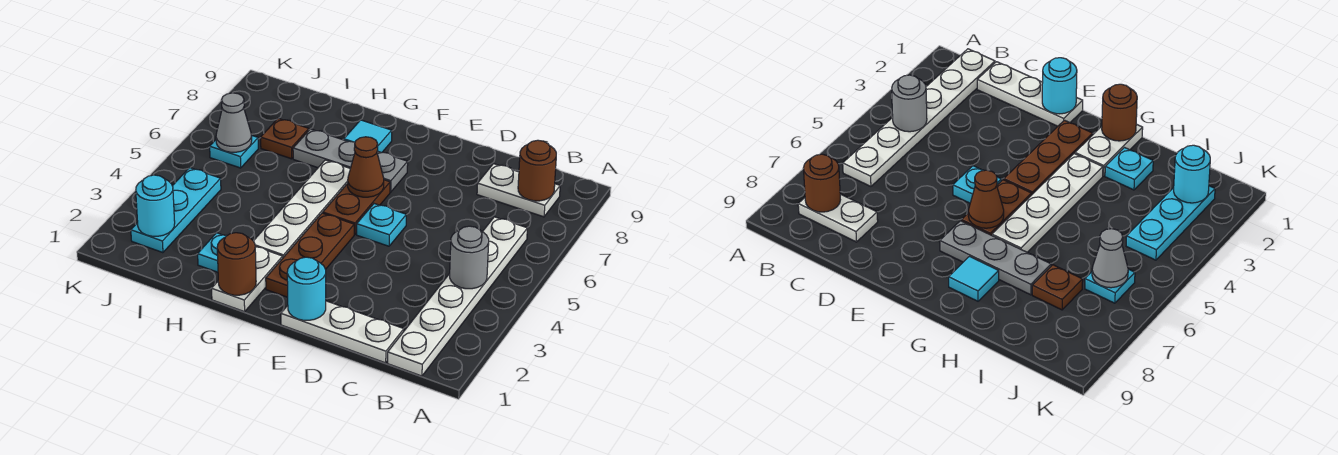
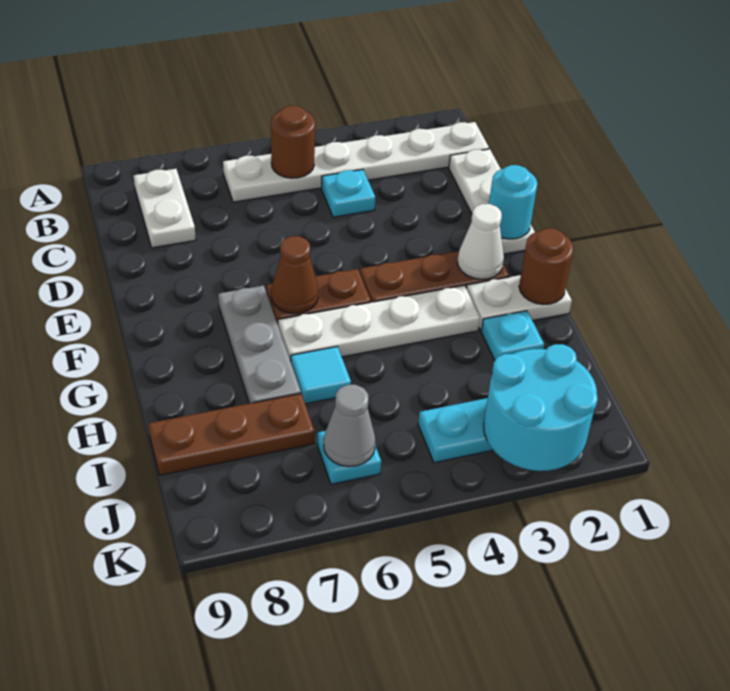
grey round brick B4 level 2 -> none
brown round brick B8 level 2 -> brown round brick B5 level 2
cyan plate E5 level 1 -> cyan plate C4 level 1
none -> white cone F2 level 2
cyan tile G8 level 1 -> cyan tile H6 level 1
brown plate I7 level 1 -> brown plate I7:I9 level 1
cyan round brick J2 level 2 -> cyan round brick J2:K3 level 2

